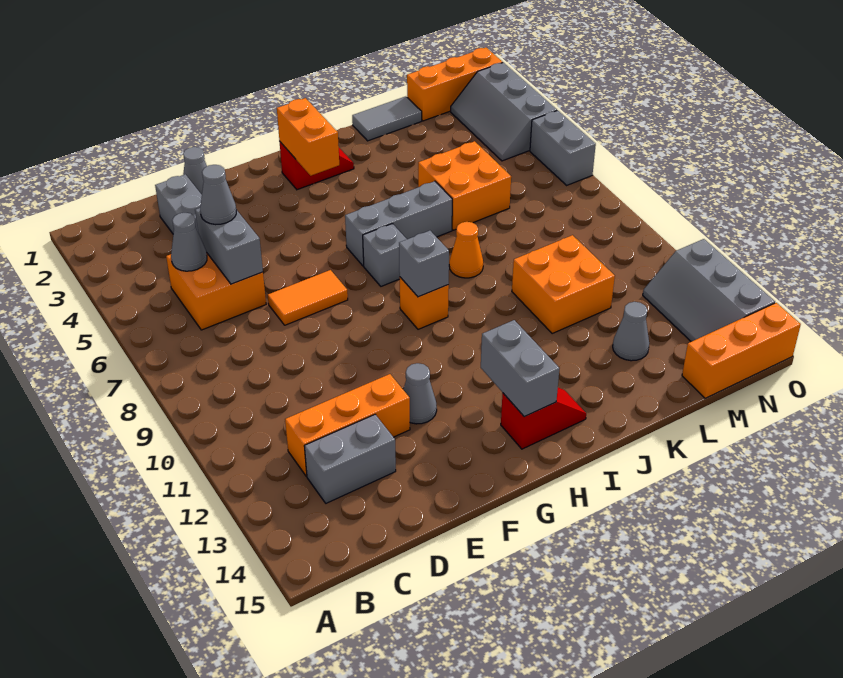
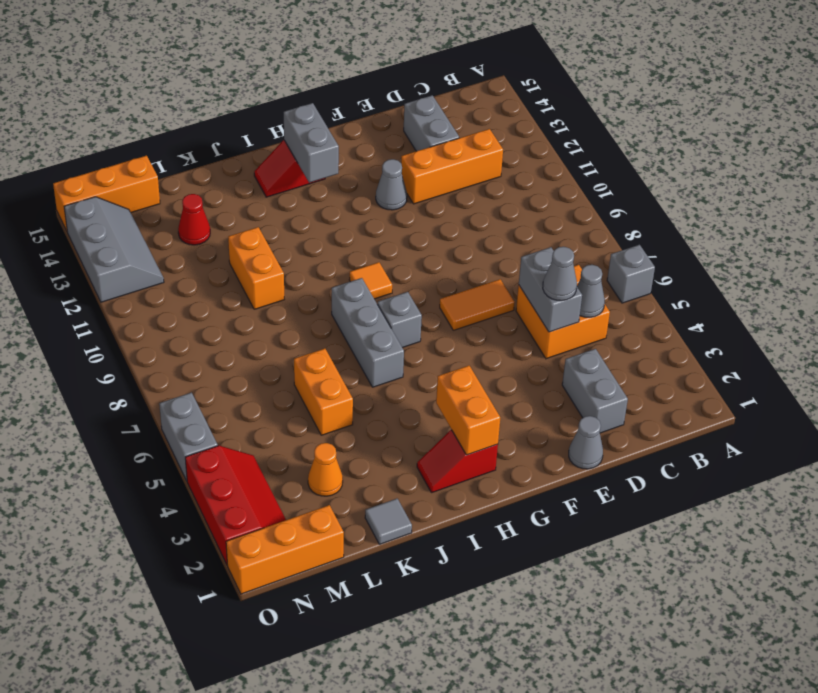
grey brick C13:D13 level 1 -> grey brick D13:D14 level 1
grey brick H6:J6 level 1 -> grey brick I6:I8 level 1
orange brick H9 level 1 -> orange tile H9 level 1
grey brick H9 level 2 -> grey brick A6 level 1
orange cone J8 level 1 -> orange cone L3 level 1
grey tile K1:L1 level 1 -> grey tile K1 level 1
orange brick K5:L6 level 1 -> orange brick K5:K6 level 1
orange brick K10:L11 level 1 -> orange brick K10:K11 level 1
grey cone L13 level 1 -> red cone L13 level 1
grey slope N2:O4 level 1 top O -> red slope N2:O4 level 1 top O

